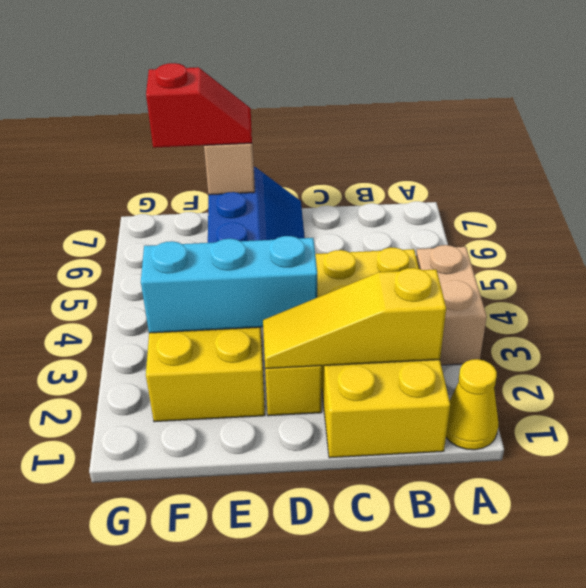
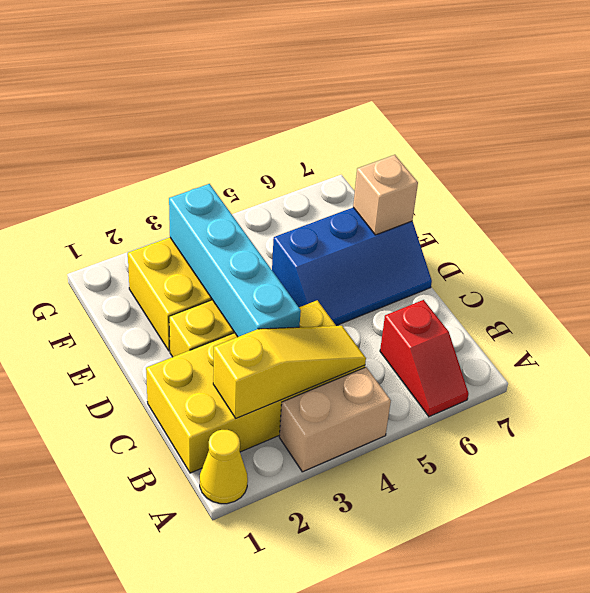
yellow slope B2:D2 level 2 top B -> yellow slope B2:B4 level 2 top 2
cyan brick D3:F3 level 2 -> cyan brick C3:F3 level 2
red slope E7:F7 level 3 top F -> red slope A6:B6 level 1 top B

